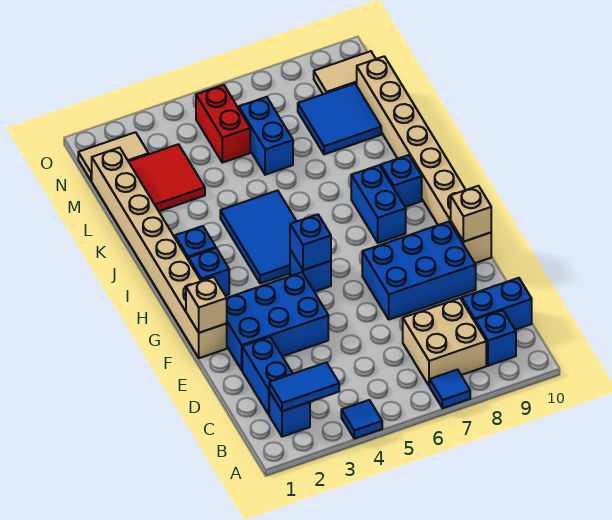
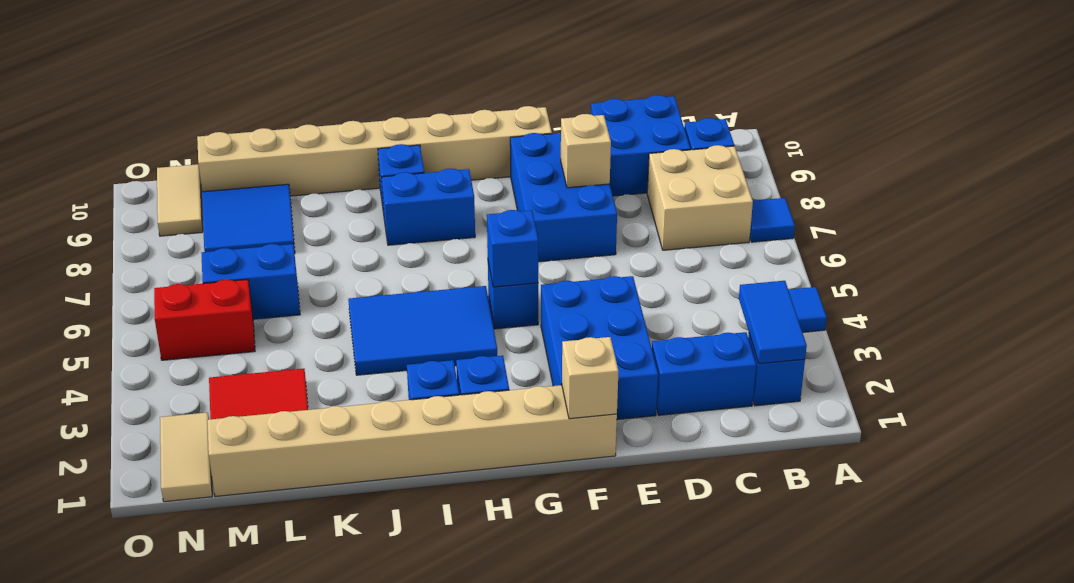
blue brick C9:C10 level 1 -> blue brick C9:D10 level 1
tan brick F10 level 2 -> tan brick E8 level 2

